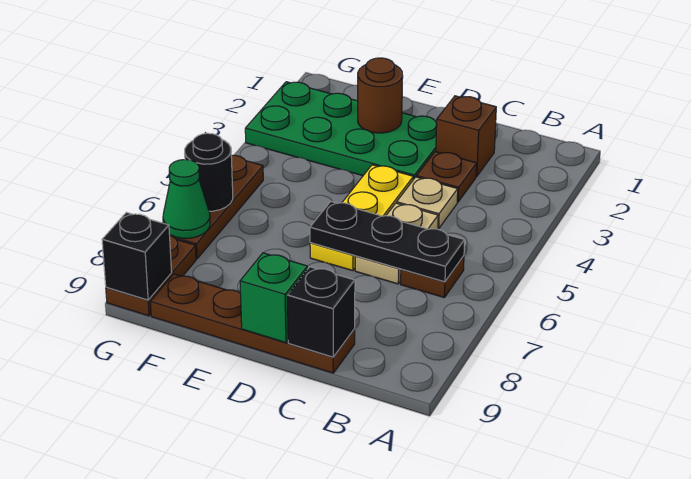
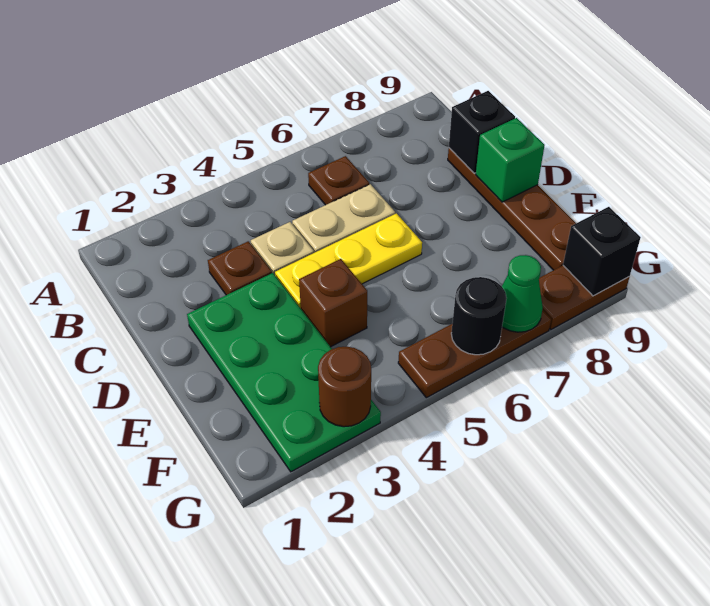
black plate B6:D6 level 2 -> none
brown brick C2 level 1 -> brown brick E4 level 1
brown round brick E2 level 2 -> brown round brick G3 level 2

